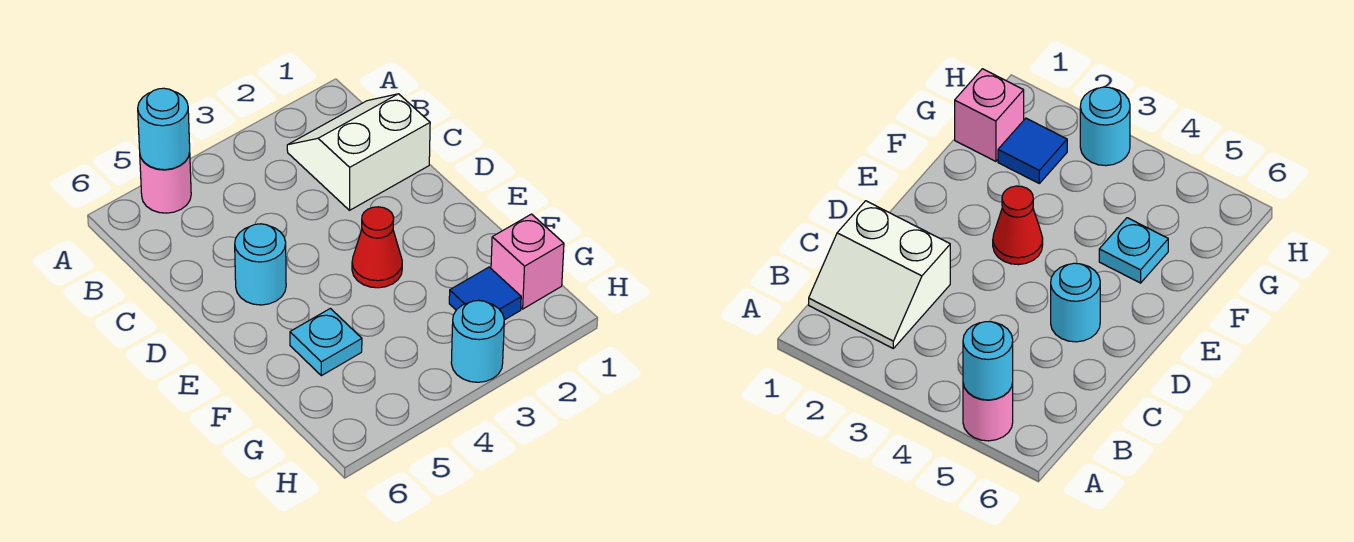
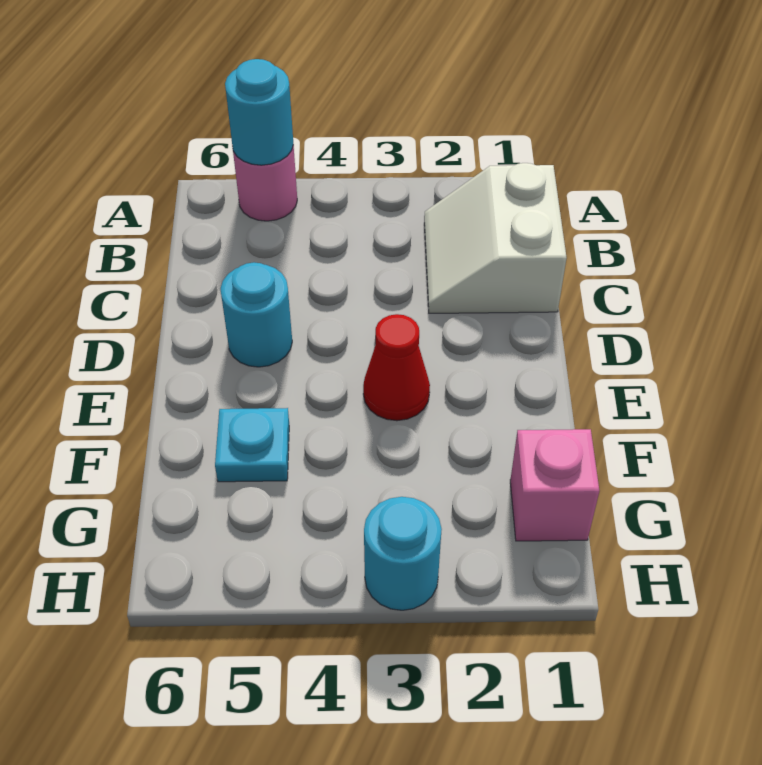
white slope B1:C2 level 1 top C -> white slope B1:C2 level 1 top 1
blue tile G2 level 1 -> none

